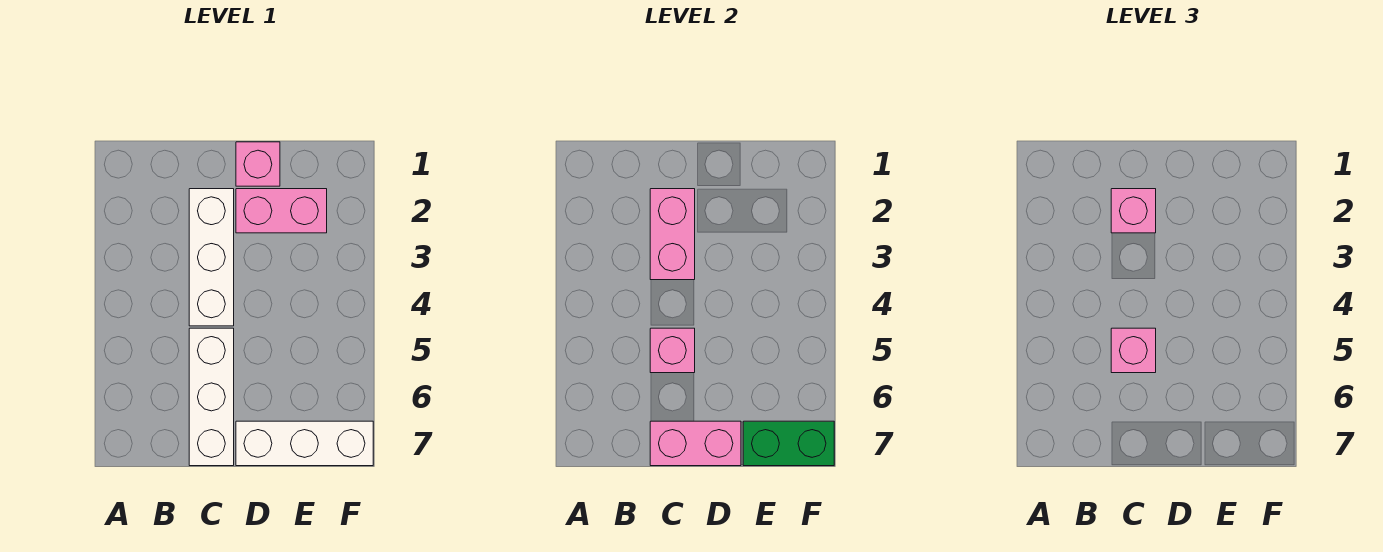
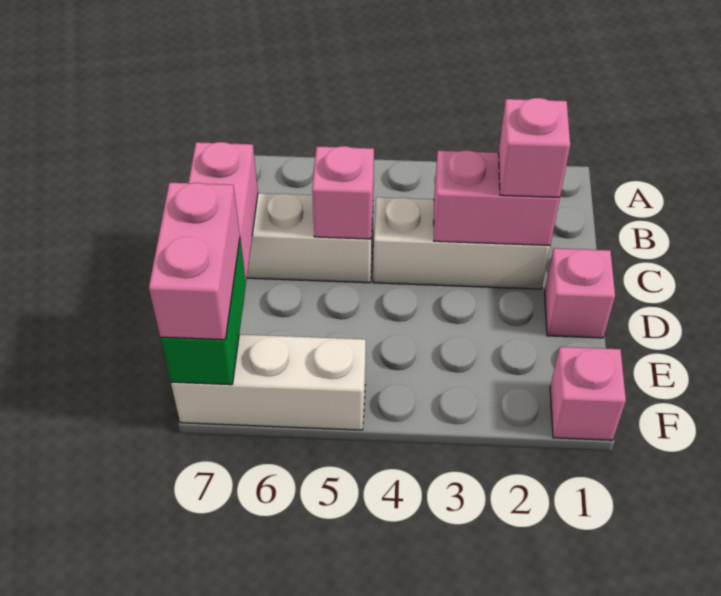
pink brick C5 level 3 -> pink brick F1 level 1
pink brick D2:E2 level 1 -> pink brick E7:F7 level 3
white brick D7:F7 level 1 -> white brick F5:F7 level 1

